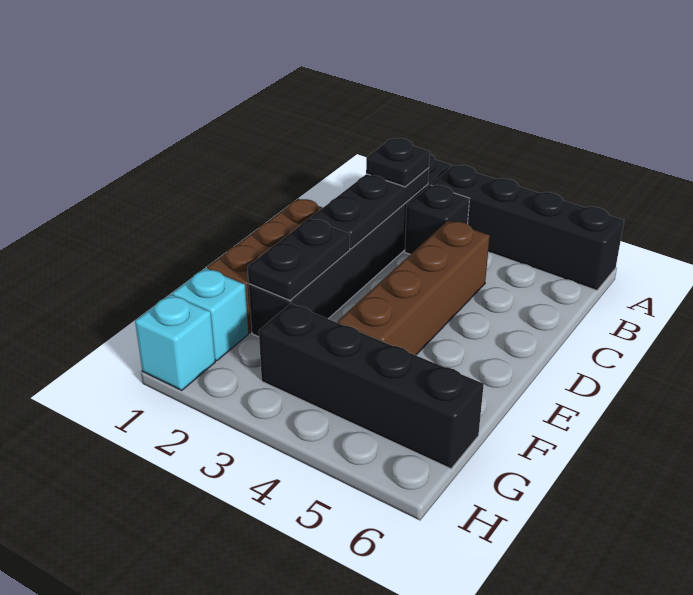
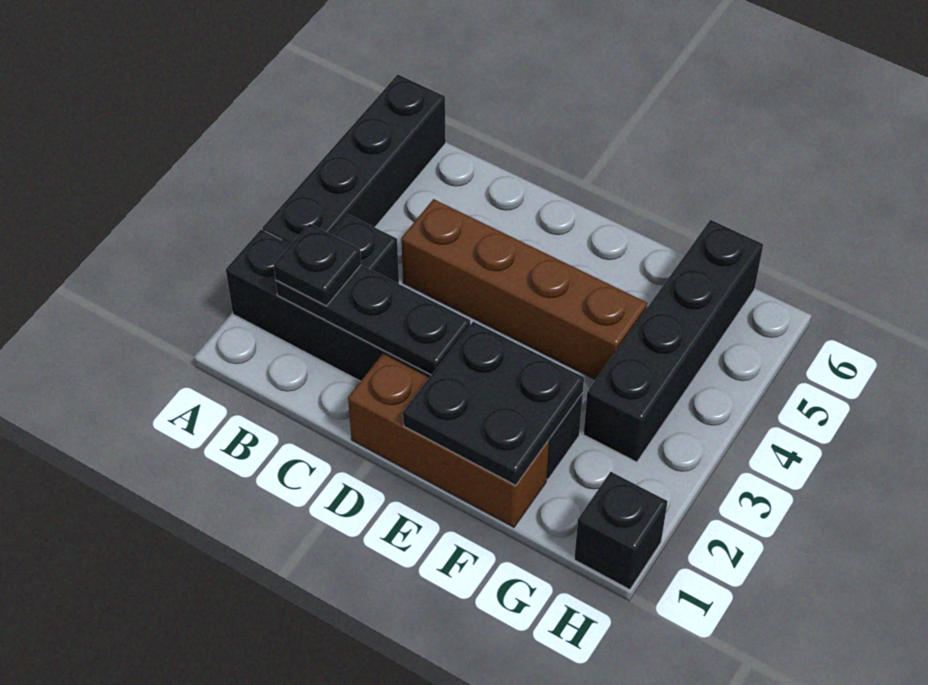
black plate E2:F2 level 2 -> black plate E1:F2 level 2
cyan brick G1 level 1 -> none
cyan brick H1 level 1 -> black brick H1 level 1

